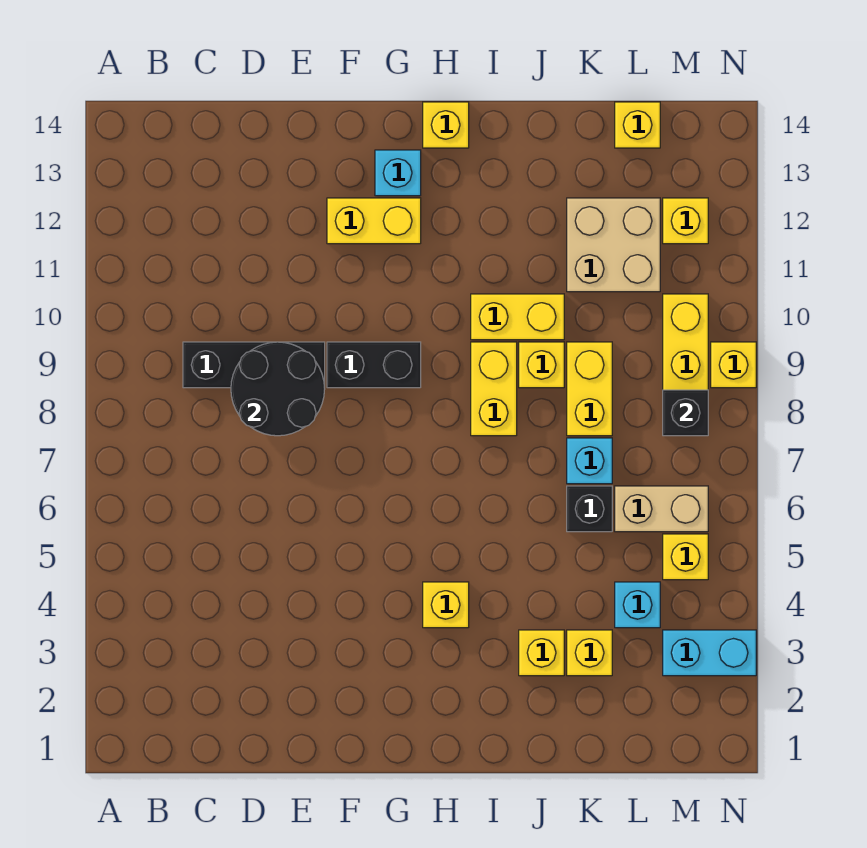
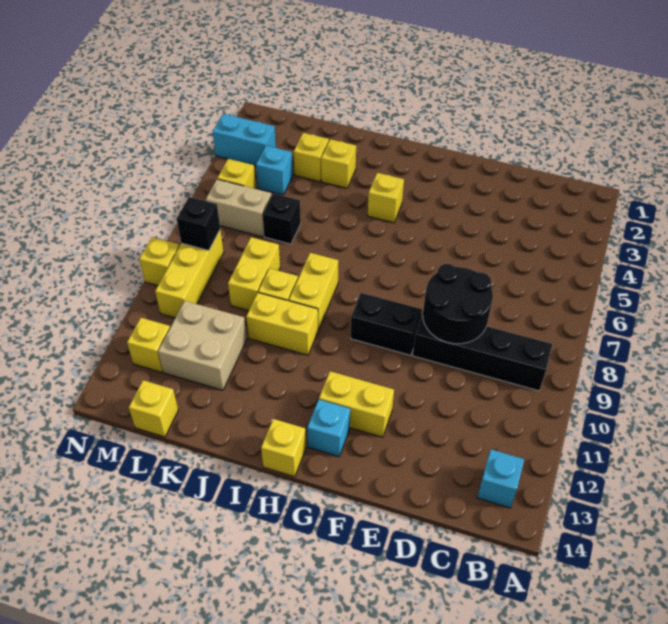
black brick C9:E9 level 1 -> black brick B9:E9 level 1
cyan brick K7 level 1 -> cyan brick B13 level 1

